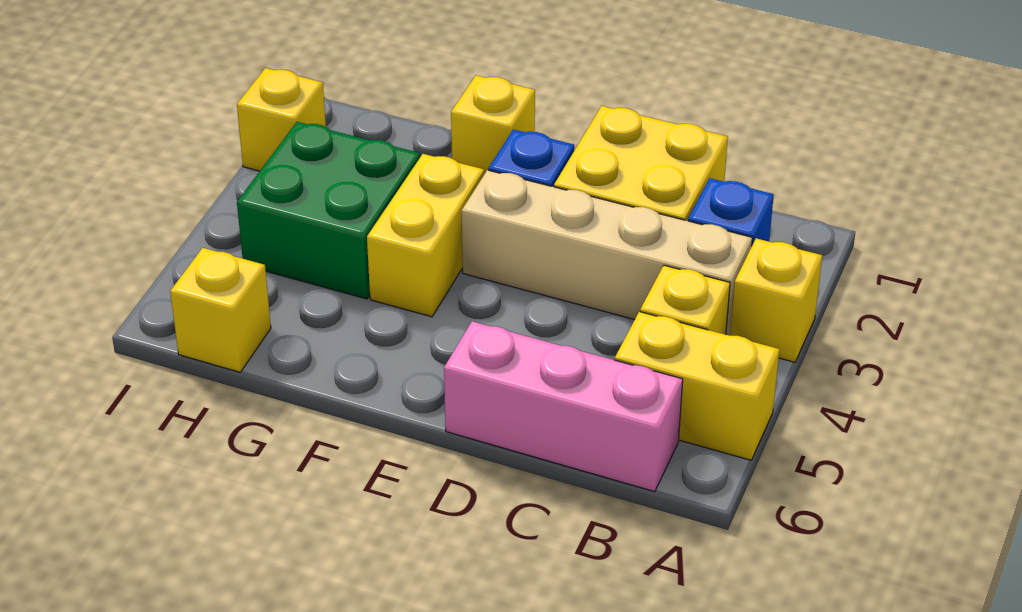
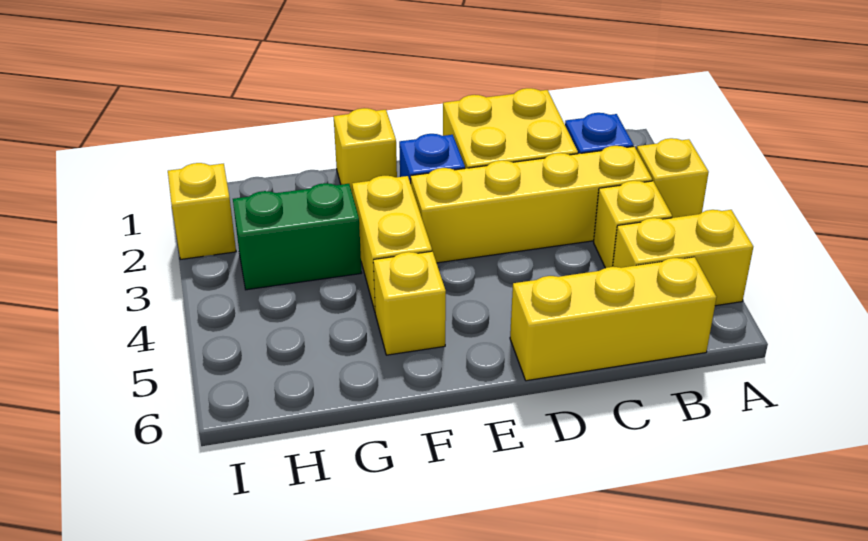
tan brick B3:E3 level 1 -> yellow brick B3:E3 level 1
pink brick B6:D6 level 1 -> yellow brick B6:D6 level 1
green brick G3:H4 level 1 -> green brick G3:H3 level 1
yellow brick H6 level 1 -> yellow brick F5 level 1

